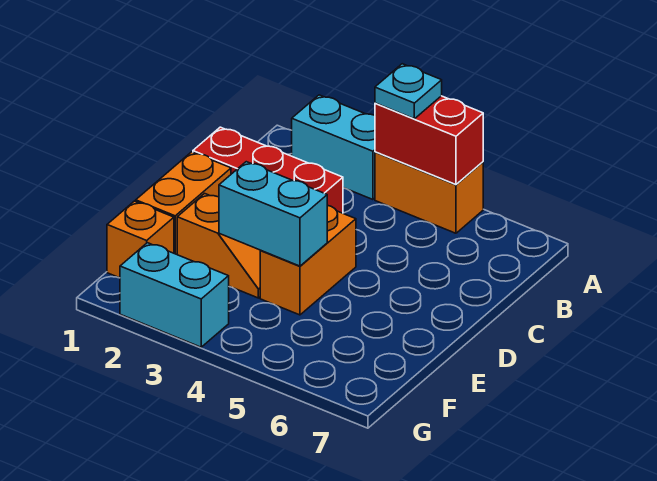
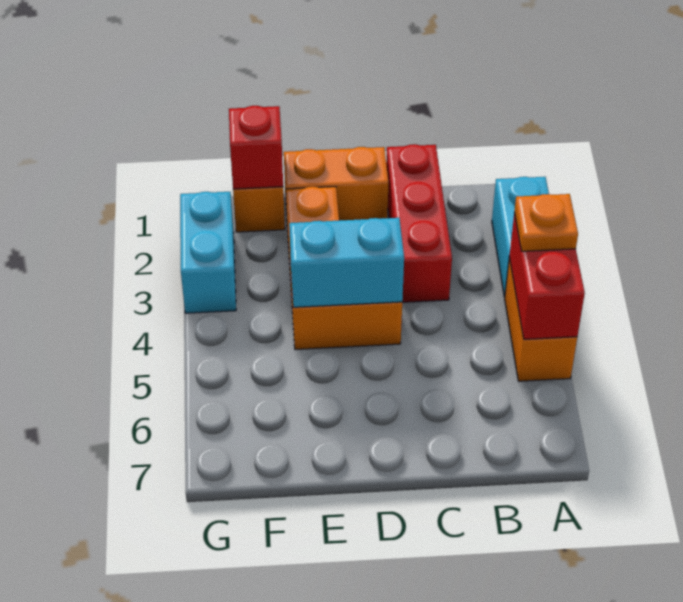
cyan plate A4 level 3 -> orange plate A4 level 3
cyan brick E3:E4 level 2 -> cyan brick D4:E4 level 2
none -> red brick F1 level 2

